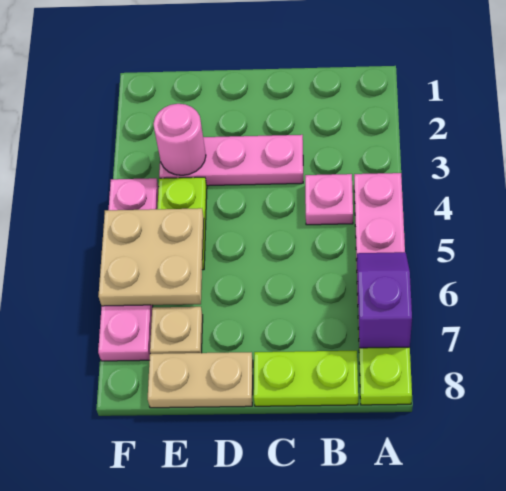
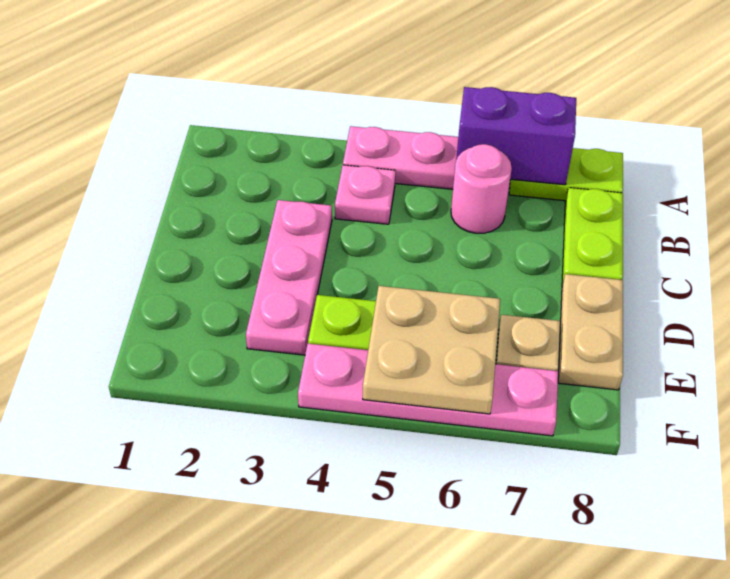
purple slope A6:A7 level 2 top 7 -> purple brick A6:A7 level 2
pink round brick E3 level 2 -> pink round brick B6 level 1

